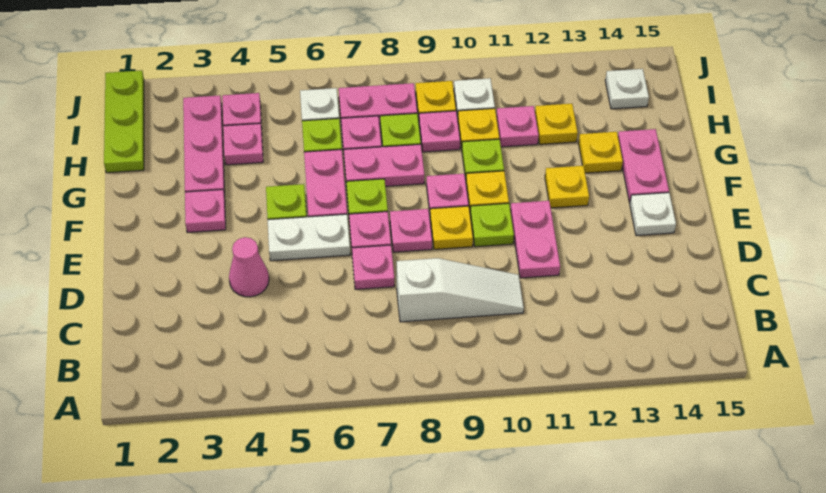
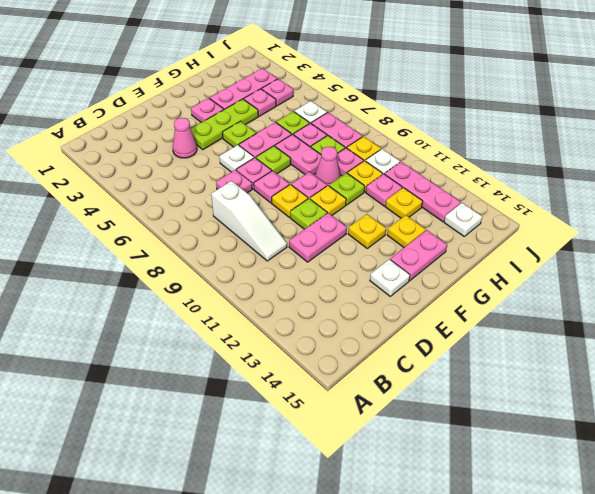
white plate E5:E6 level 1 -> white plate E6 level 1
none -> pink cone G9 level 1
lime plate H1:J1 level 1 -> lime plate E4:G4 level 1
none -> pink plate I11:I13 level 1

